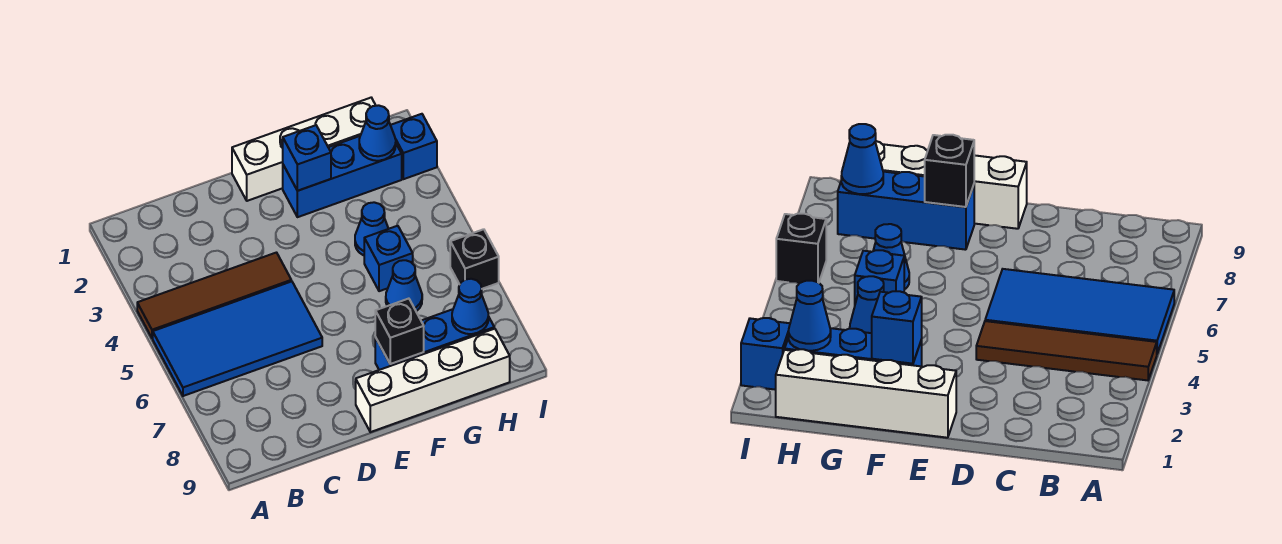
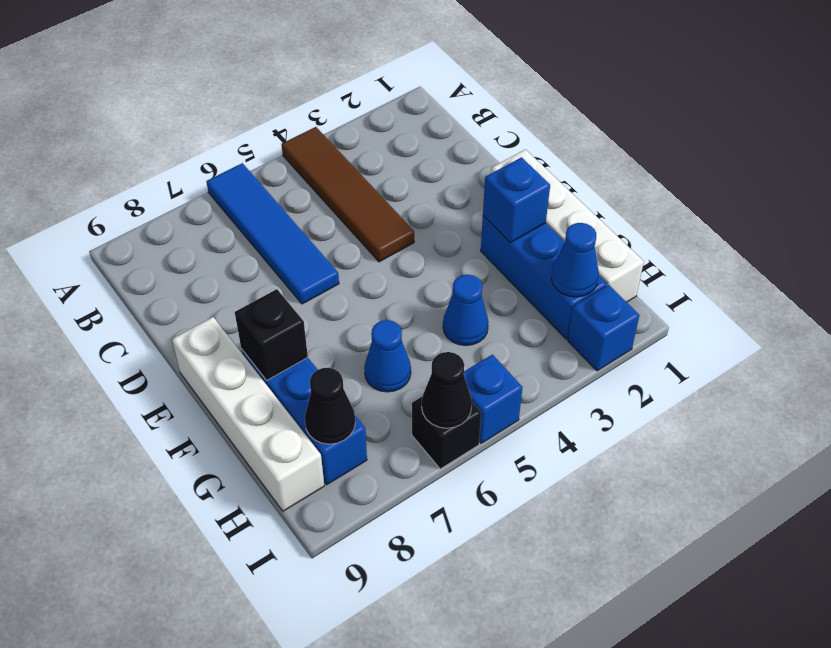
blue tile A5:D6 level 1 -> blue tile A6:D6 level 1
blue brick G5 level 1 -> blue brick I5 level 1
blue cone H8 level 2 -> black cone H8 level 2
none -> black cone I6 level 2

